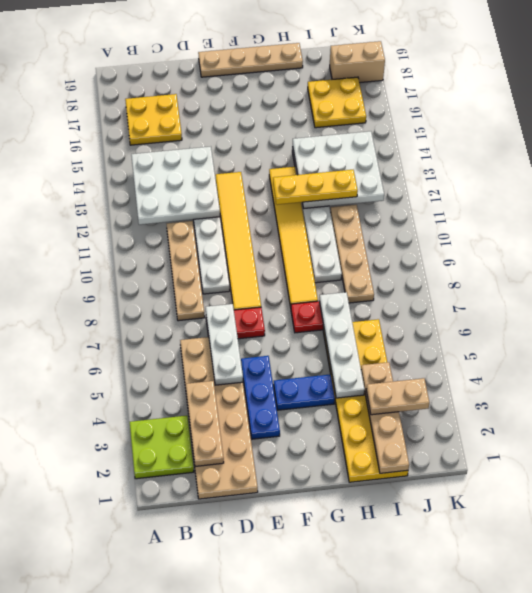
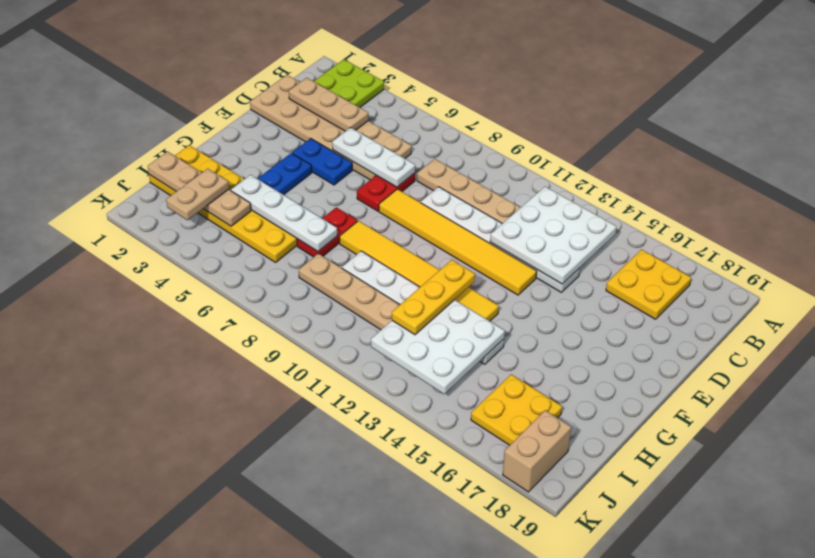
blue plate E3:E5 level 1 -> blue plate E4:E5 level 1
tan plate E19:H19 level 1 -> none

